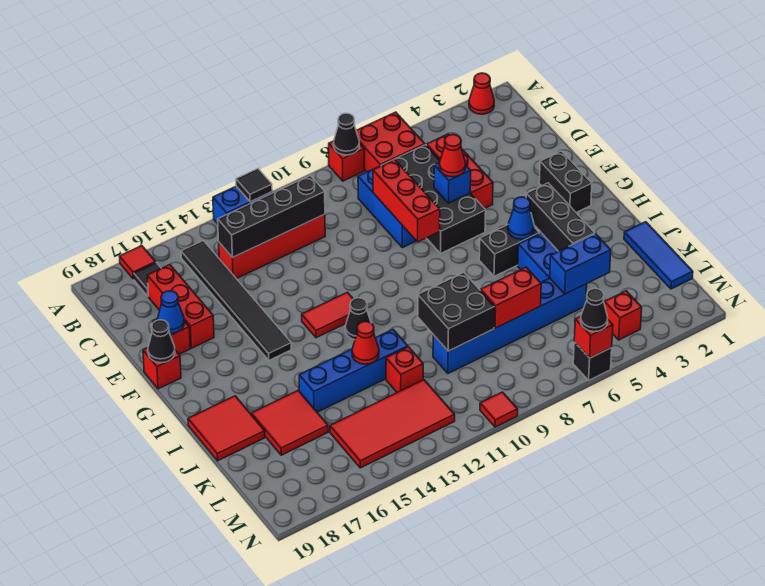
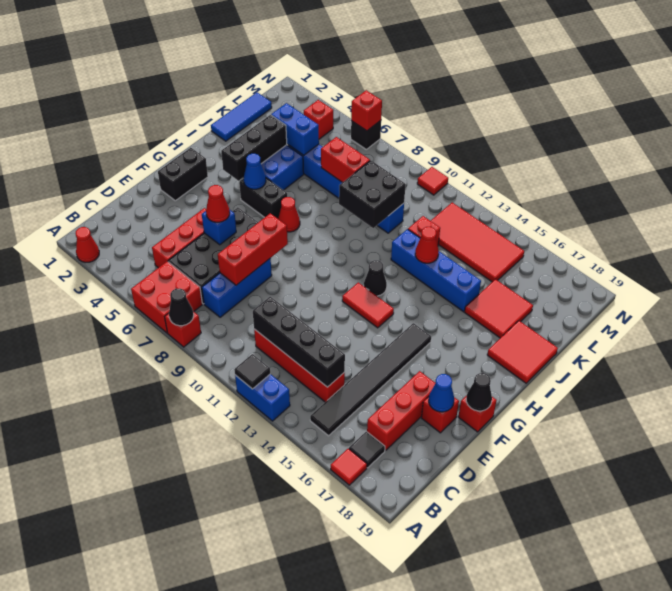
none -> red cone H7 level 1
black cone N6 level 3 -> none

